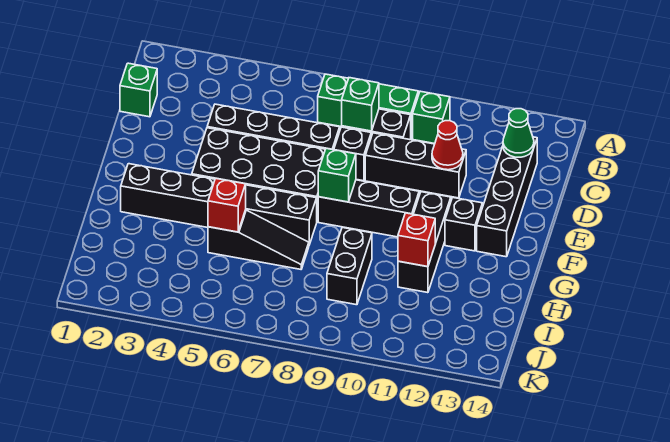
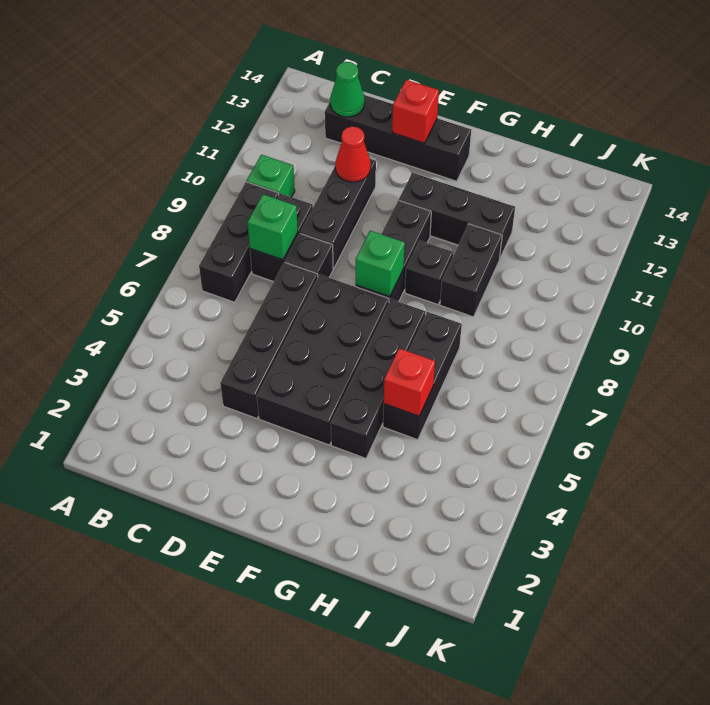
green brick B7:B9 level 1 -> black brick B7:B9 level 1
green brick C1 level 1 -> none
black brick F12 level 1 -> black brick G9 level 1
black brick G2:G7 level 1 -> black brick G4:G7 level 1
black slope H5:H7 level 1 top 5 -> black brick H5:H7 level 1
black brick H9:I9 level 1 -> black brick H9:H10 level 1
red brick H11 level 2 -> red brick E13 level 2

